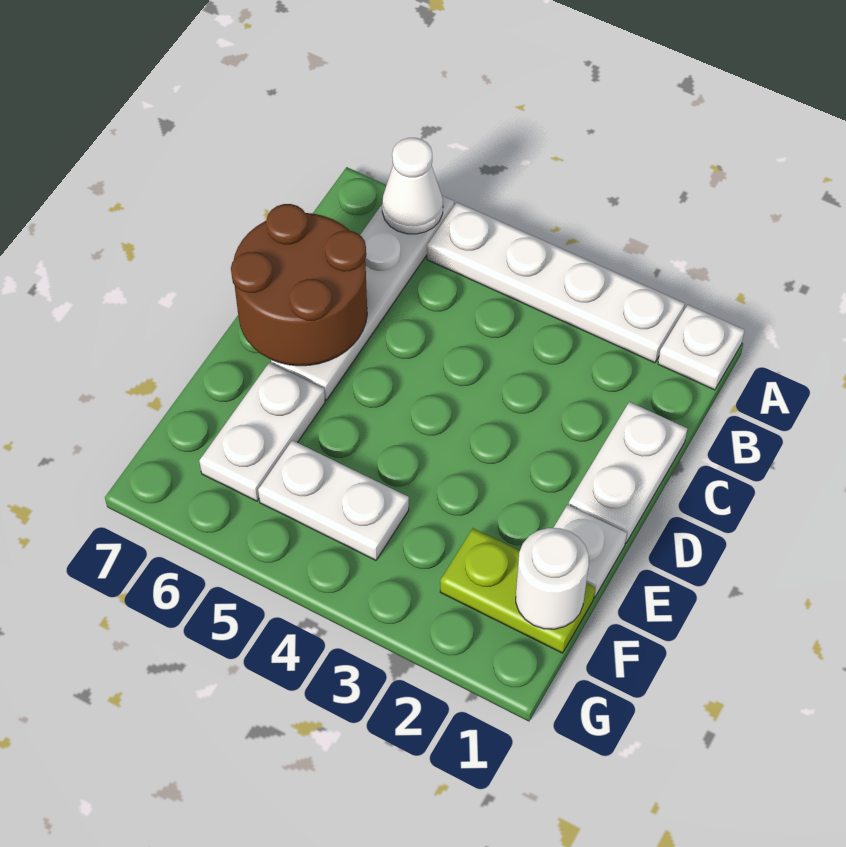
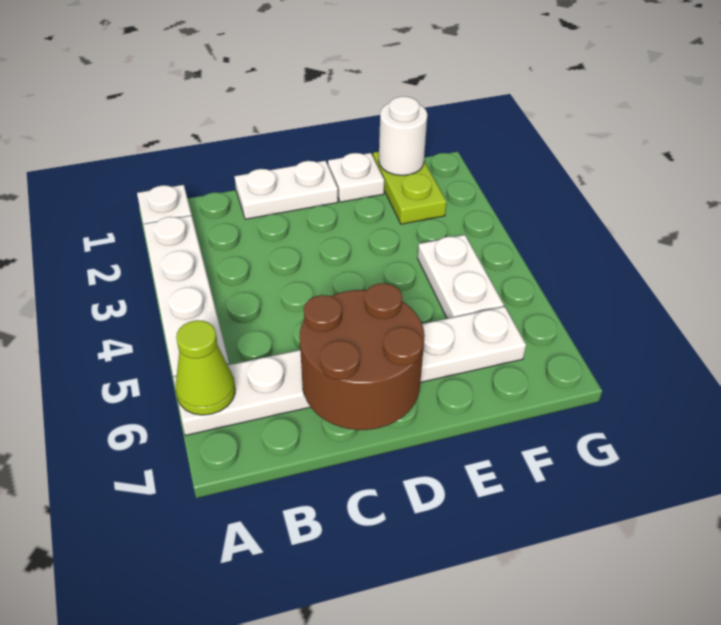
white cone A6 level 2 -> lime cone A6 level 2

